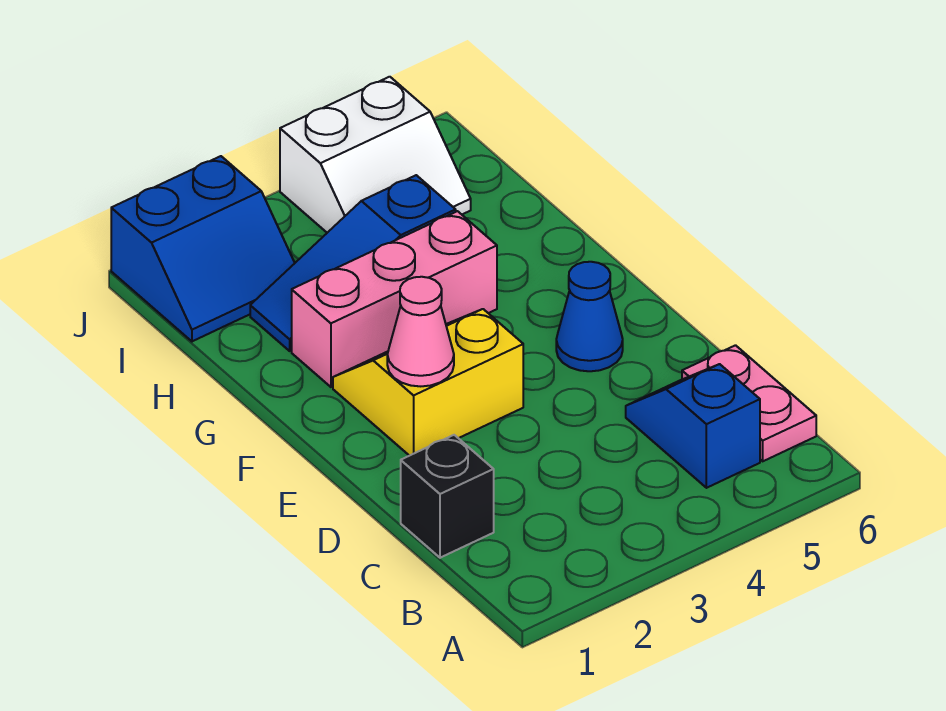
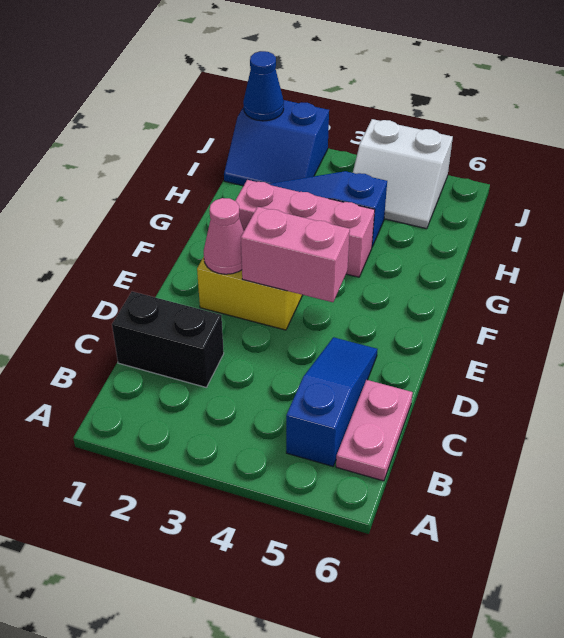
blue slope B5:C5 level 1 top B -> blue slope B5:D5 level 1 top B
black brick C1 level 1 -> black brick C1:C2 level 1
none -> pink brick E3:E4 level 2
blue cone E5 level 1 -> blue cone J1 level 2

